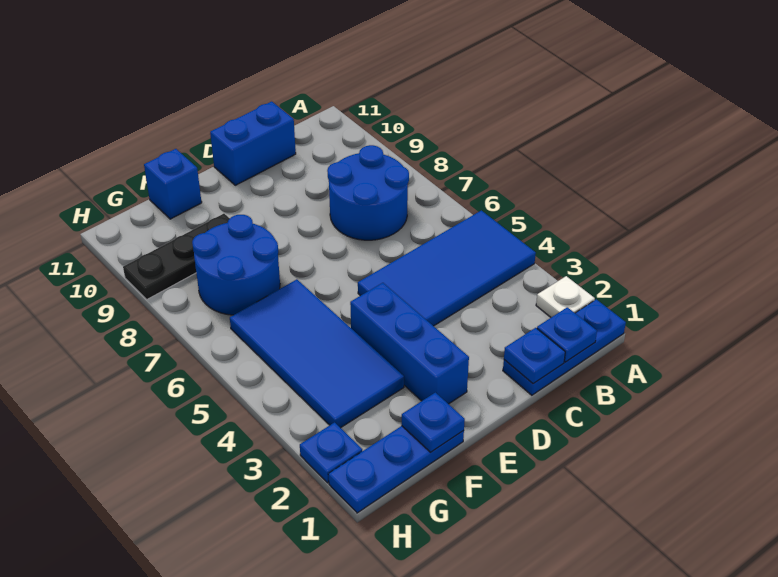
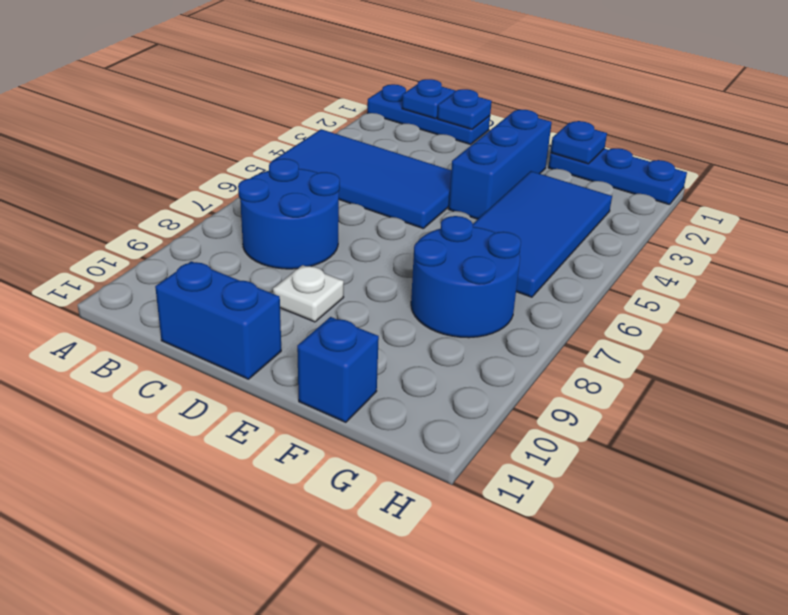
white plate A2 level 1 -> white plate D9 level 1
black plate F9:H9 level 1 -> none
blue plate H2 level 1 -> none

